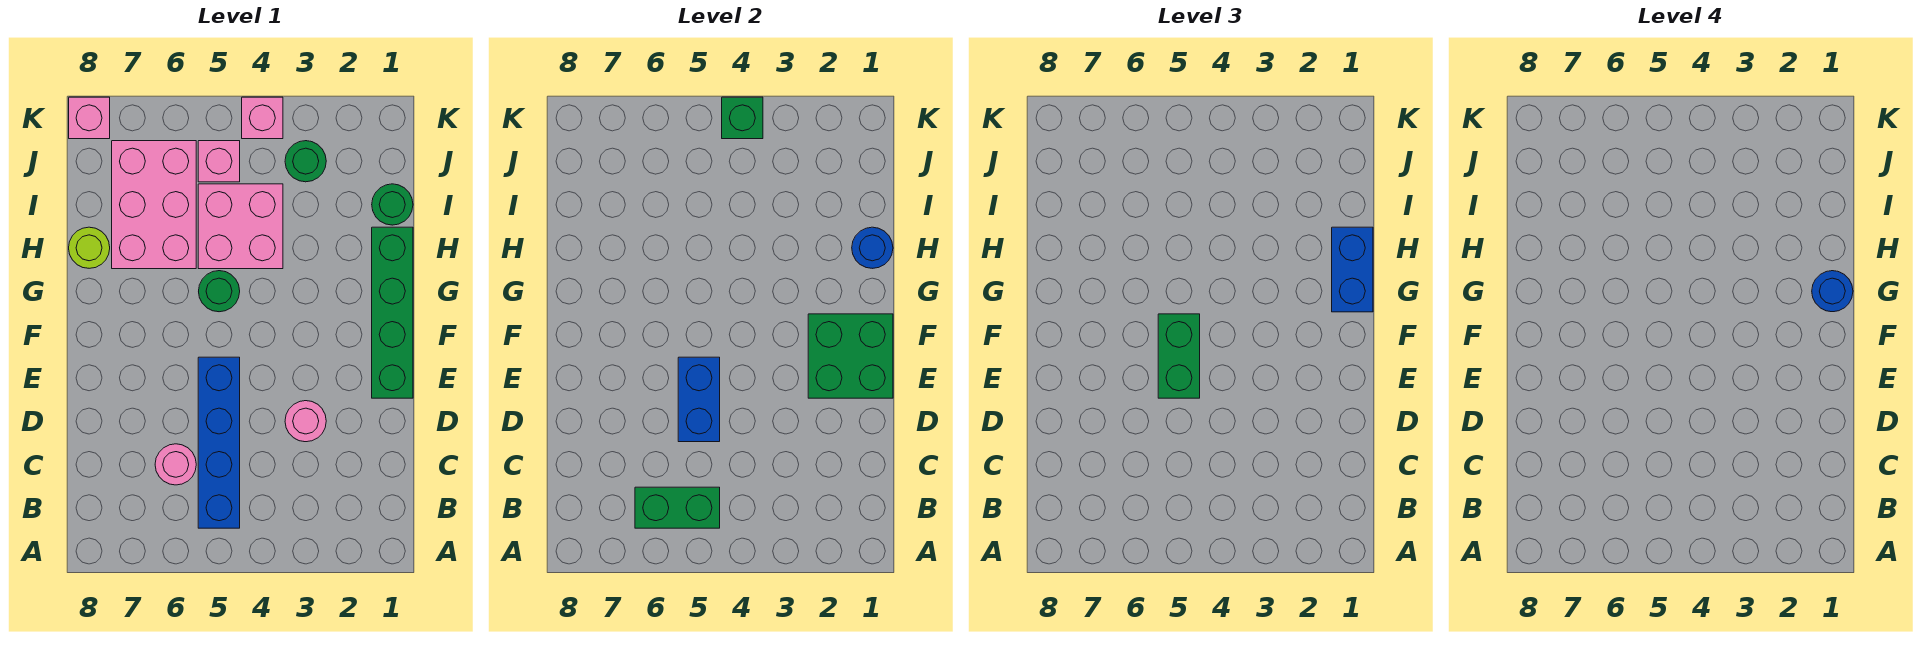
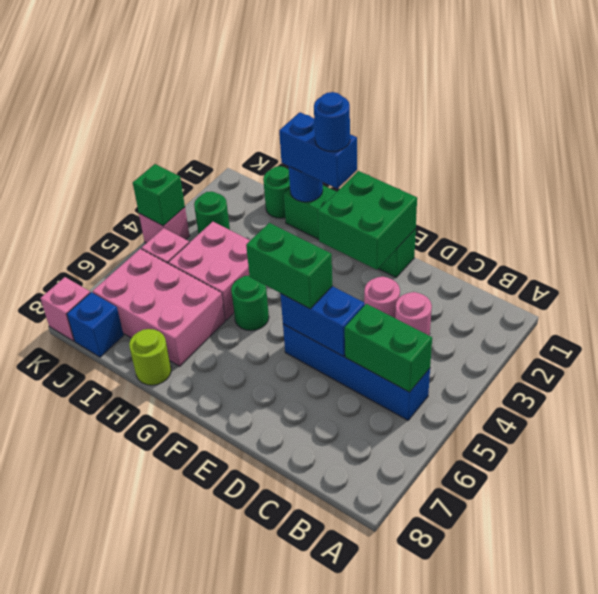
green brick B5:B6 level 2 -> green brick B5:C5 level 2
pink round brick C6 level 1 -> pink round brick C3 level 1
none -> blue brick J8 level 1

